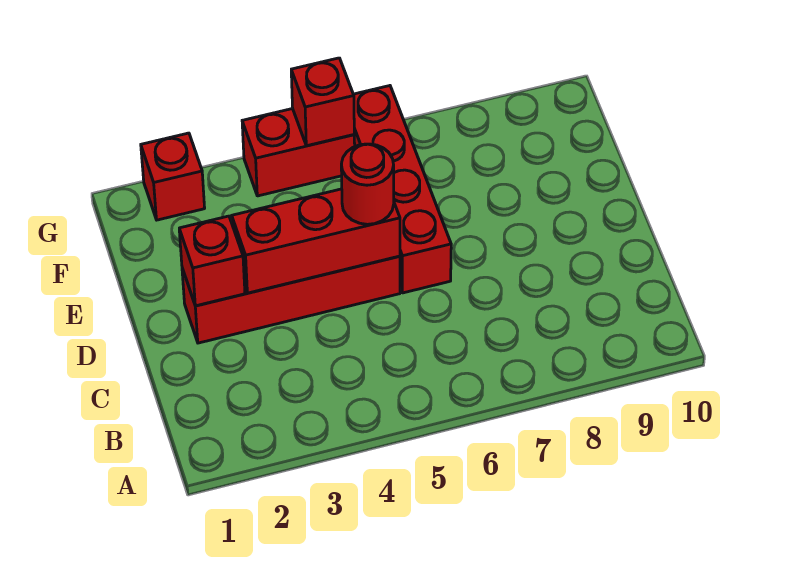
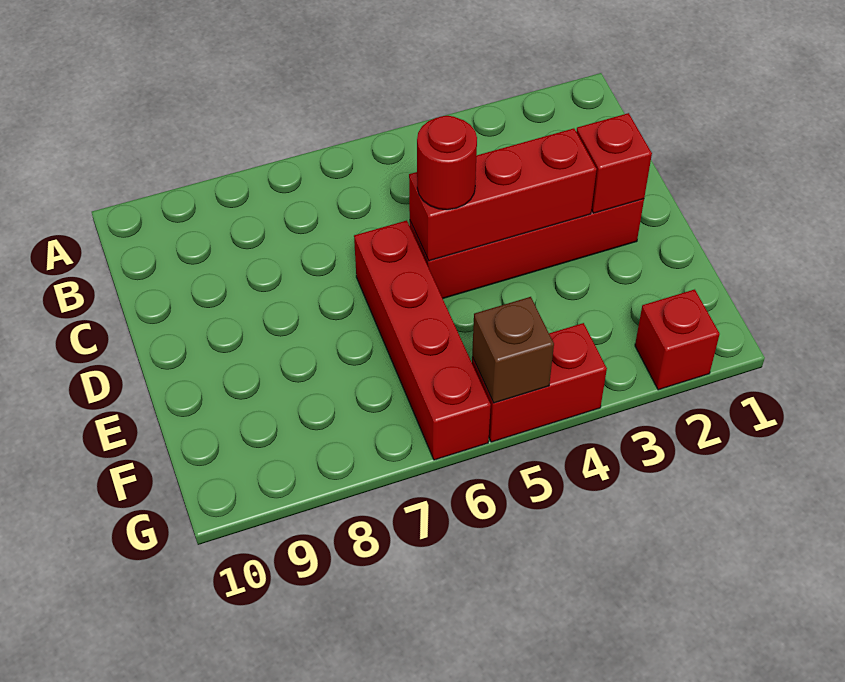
red brick G5 level 2 -> brown brick G5 level 2

